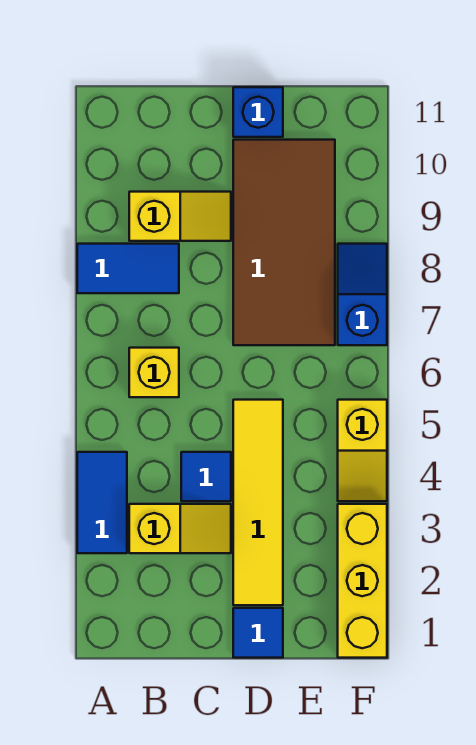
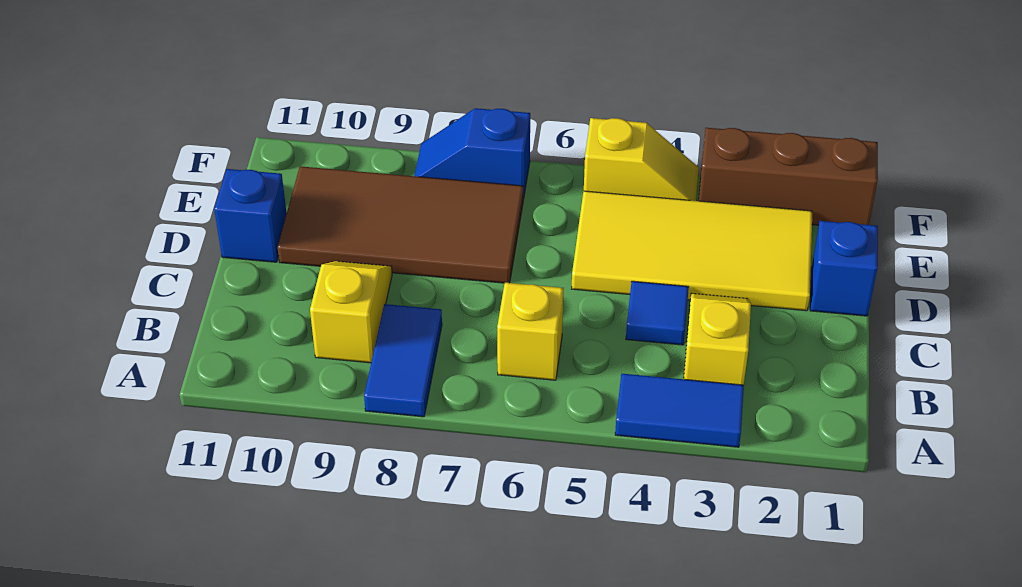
blue tile D1 level 1 -> blue brick D1 level 1
yellow tile D2:D5 level 1 -> yellow tile D2:E5 level 1
yellow brick F1:F3 level 1 -> brown brick F1:F3 level 1

